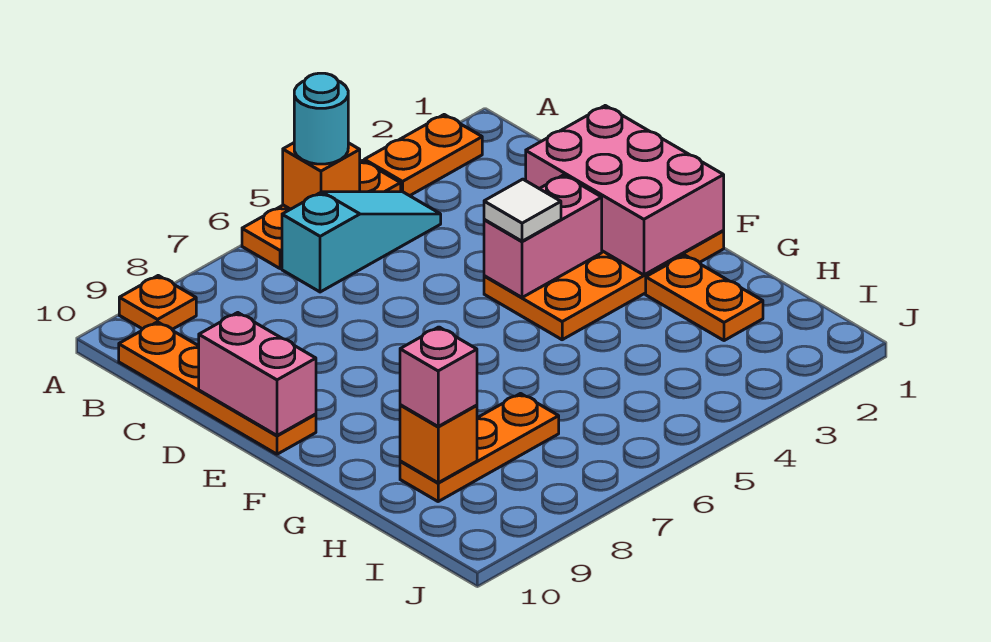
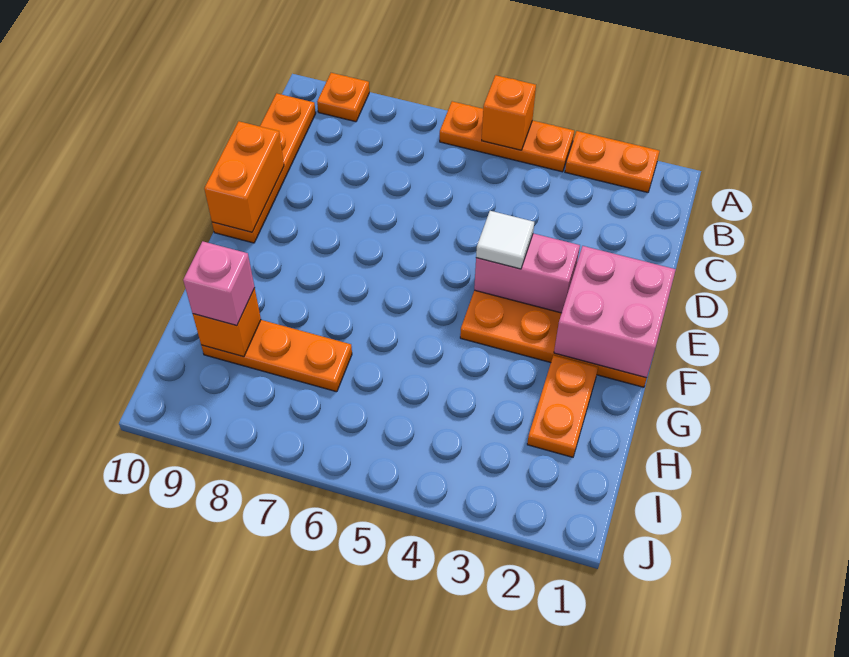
cyan round brick A5 level 3 -> none
cyan slope B4:B6 level 1 top 6 -> none
pink brick D1:F2 level 2 -> pink brick E1:F2 level 2
pink brick D10:E10 level 2 -> orange brick D10:E10 level 2

